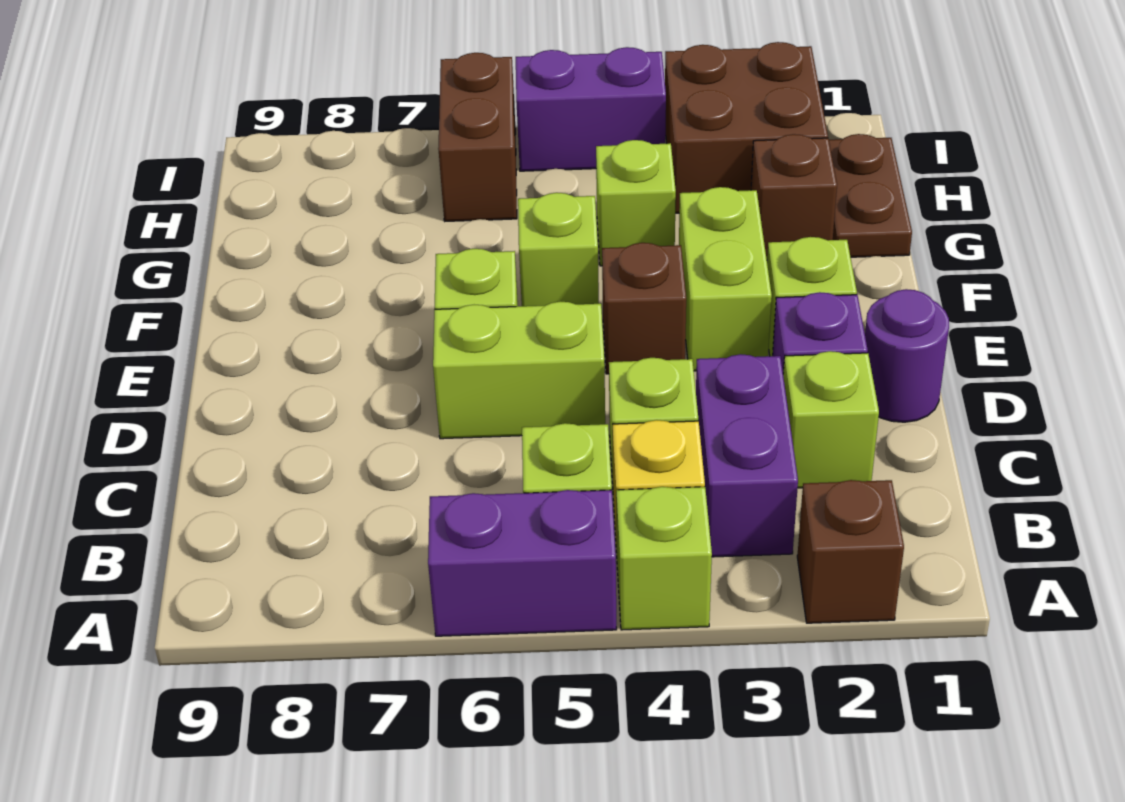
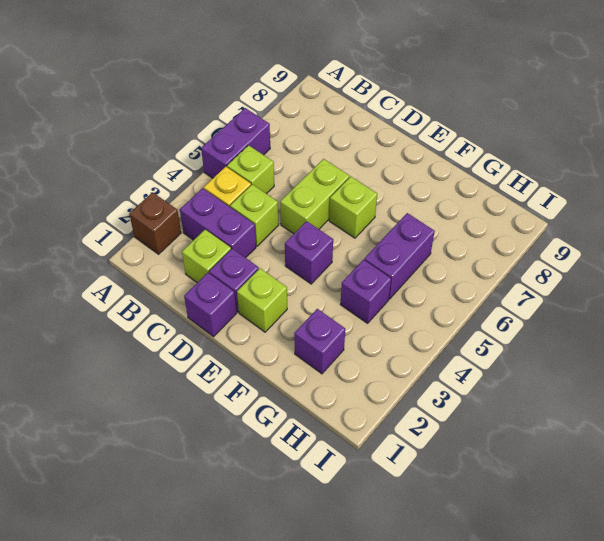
lime brick A4 level 1 -> none
purple round brick D1 level 1 -> purple brick D1 level 1
lime brick E3:F3 level 1 -> none
brown brick E4 level 1 -> purple brick E4 level 1
lime brick F5 level 1 -> none
brown plate G1:H1 level 1 -> none
brown brick G2 level 1 -> purple brick G2 level 1
lime brick G4 level 1 -> purple brick G4 level 1
brown brick H2:I3 level 1 -> none
brown brick H6:I6 level 1 -> none
purple brick I4:I5 level 1 -> purple brick G5:G6 level 1

